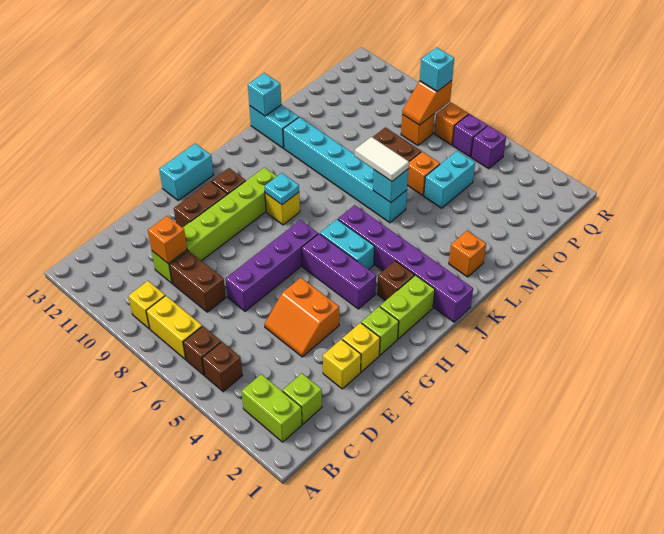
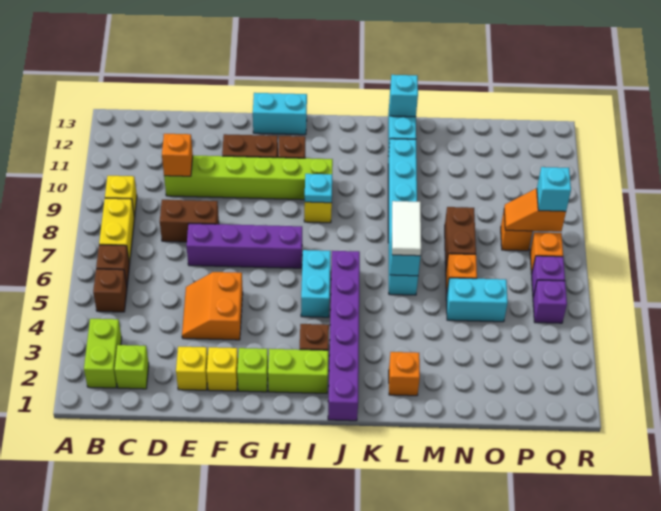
brown brick D8:D9 level 1 -> brown brick D8:E8 level 1
purple brick H4:H6 level 1 -> none

